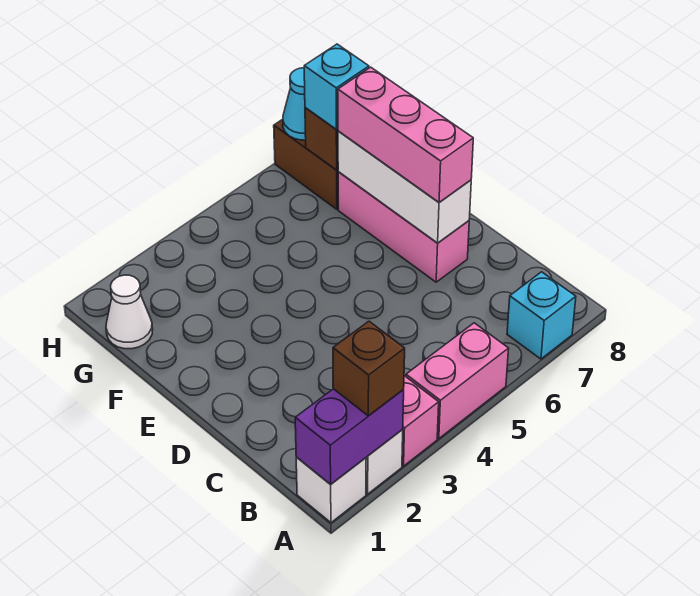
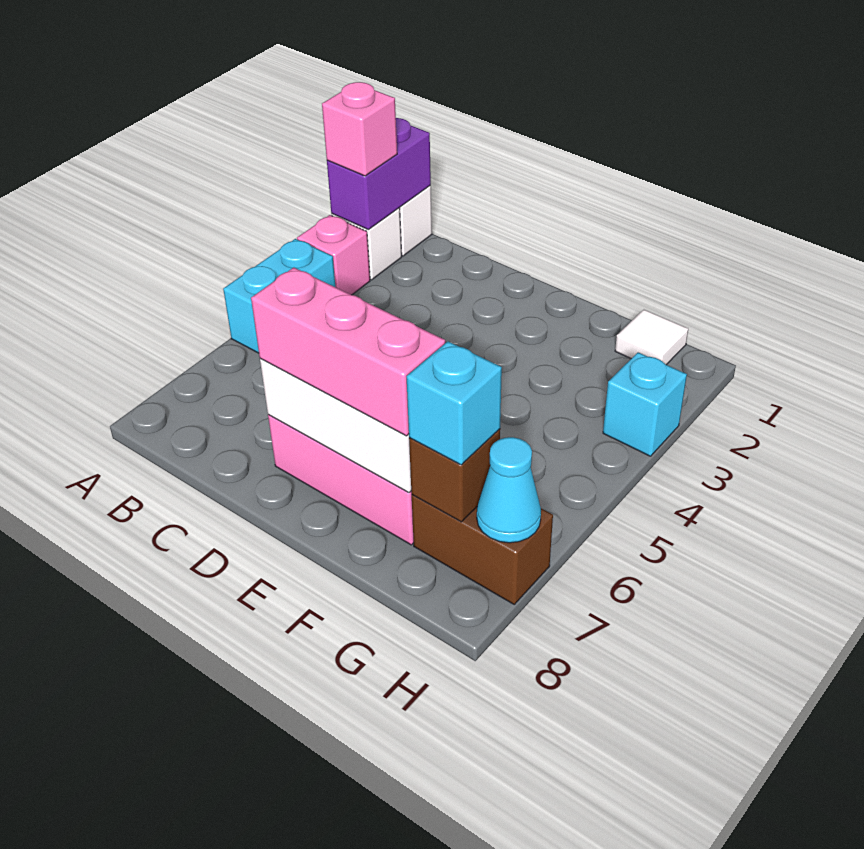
brown brick A2 level 3 -> pink brick A2 level 3
pink brick A4:A5 level 1 -> cyan brick A4:A5 level 1
cyan brick A7 level 1 -> cyan brick H3 level 1
white cone G1 level 1 -> white tile G1 level 1

